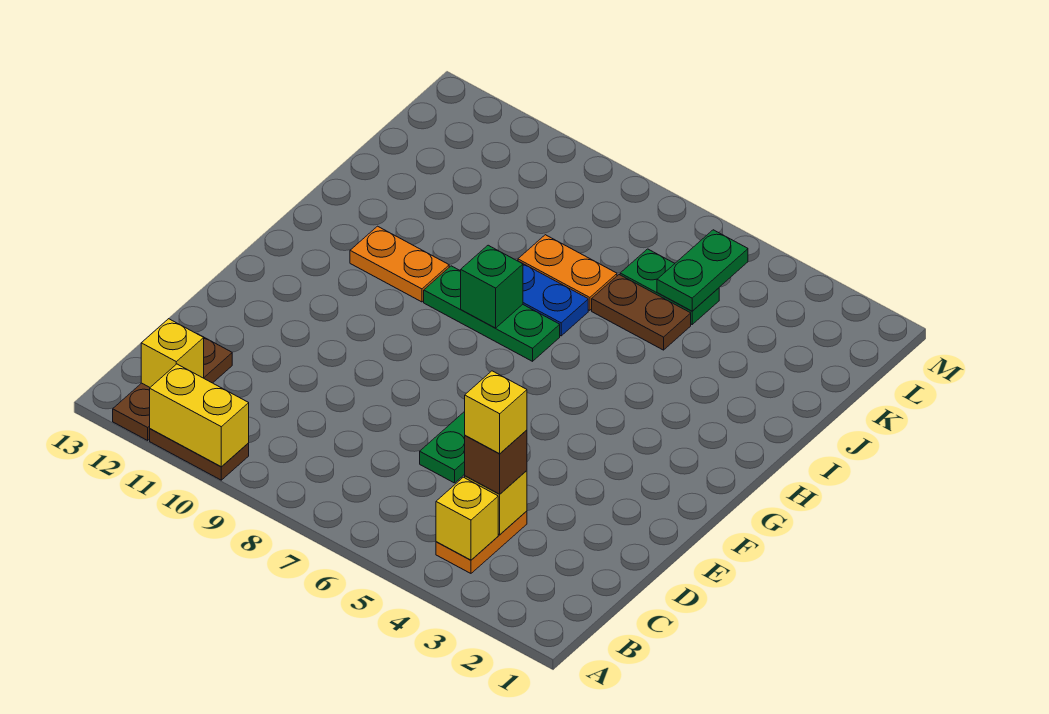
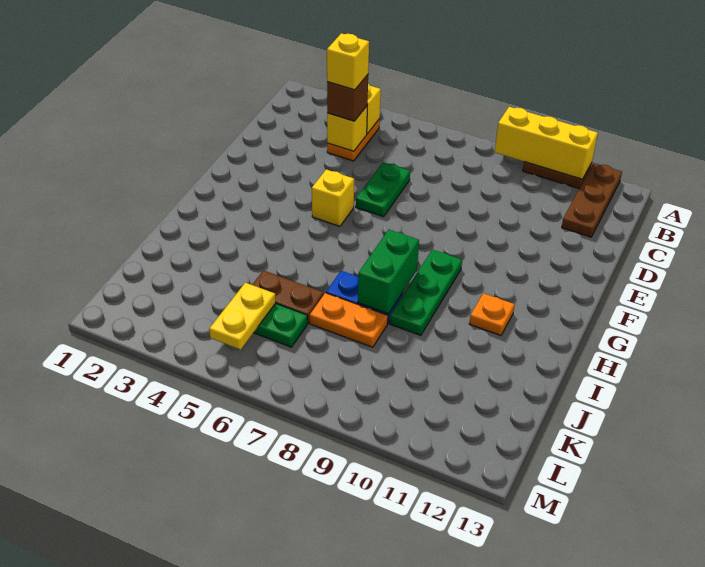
yellow brick A10:A11 level 2 -> yellow brick A9:A11 level 2
yellow brick B12 level 2 -> yellow brick F5 level 1
green plate H7:H9 level 1 -> green plate G9:I9 level 1
green brick H8 level 2 -> green brick H8:I8 level 2
orange plate H10:H11 level 1 -> orange plate H11 level 1
green plate K5:L5 level 2 -> yellow plate K5:L5 level 2

